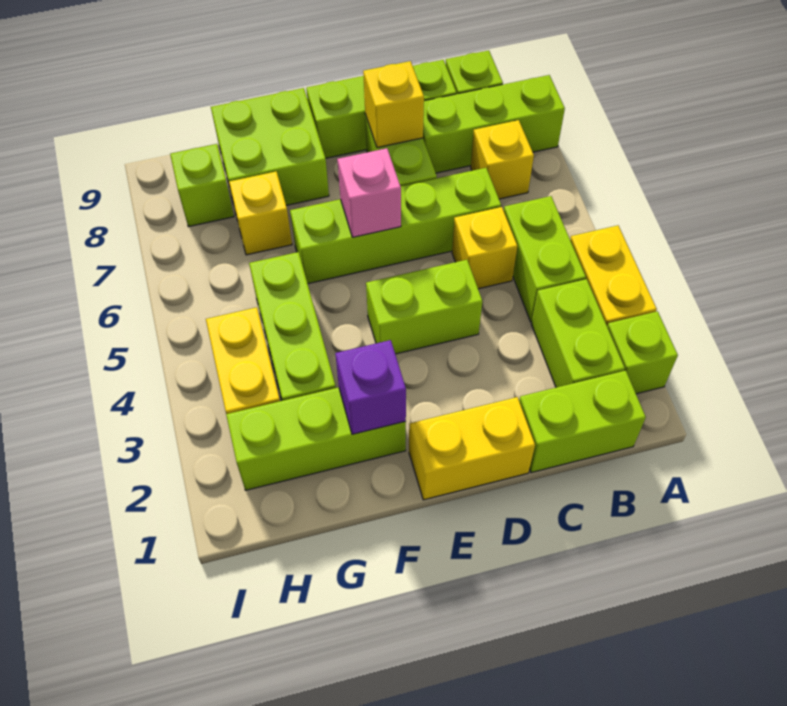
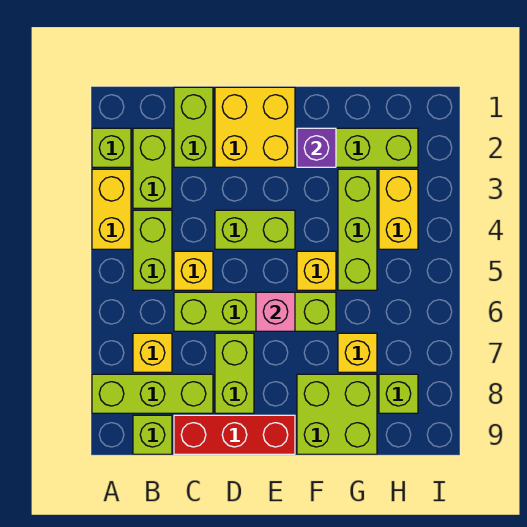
lime brick B1:C1 level 1 -> lime brick C1:C2 level 1
lime brick C9:E9 level 1 -> red brick C9:E9 level 1
yellow brick D1:E1 level 1 -> yellow brick D1:E2 level 1
yellow brick D8 level 2 -> yellow brick F5 level 1

